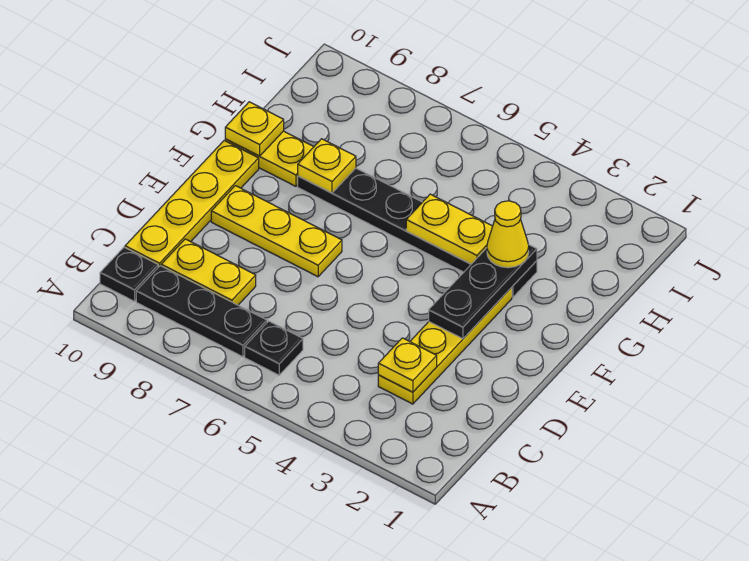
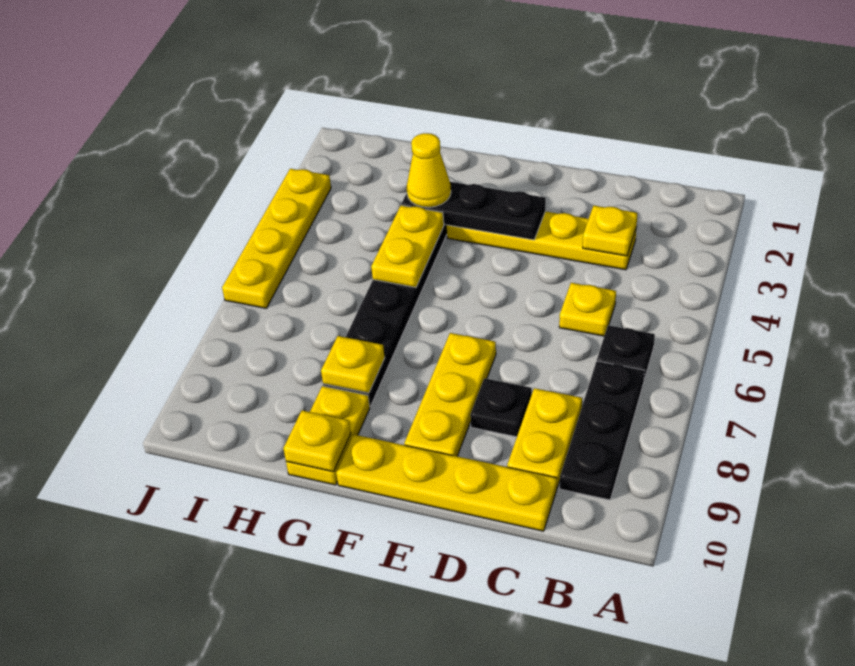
black plate B10 level 1 -> black plate D8 level 1
none -> yellow plate C5 level 1
none -> yellow plate J3:J6 level 1

